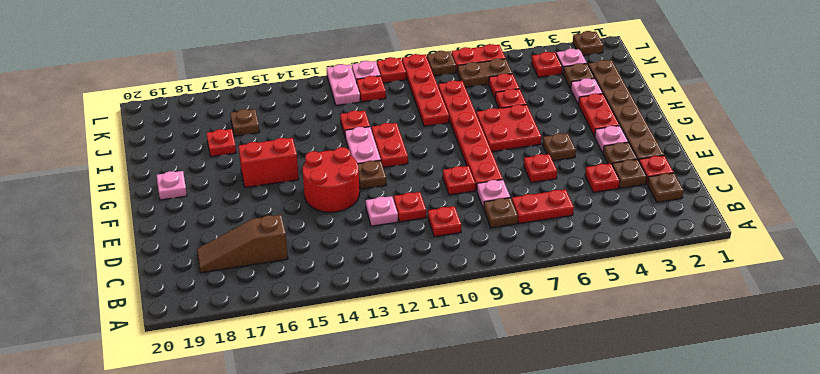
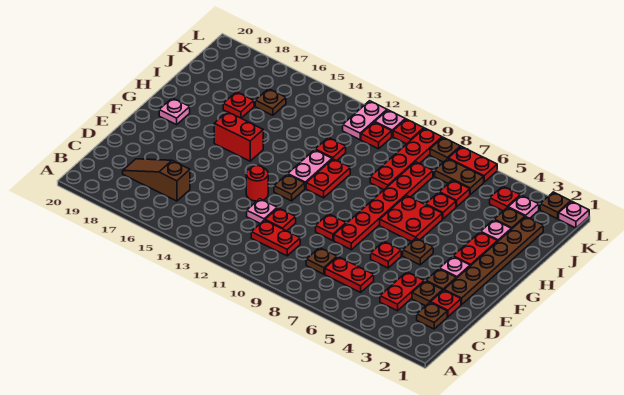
red plate C10 level 1 -> red plate C10:C11 level 1
red plate D4 level 1 -> red plate C4:D4 level 1
pink plate D8 level 1 -> pink plate L1 level 1
red round brick E13:F14 level 1 -> red round brick E13 level 1

